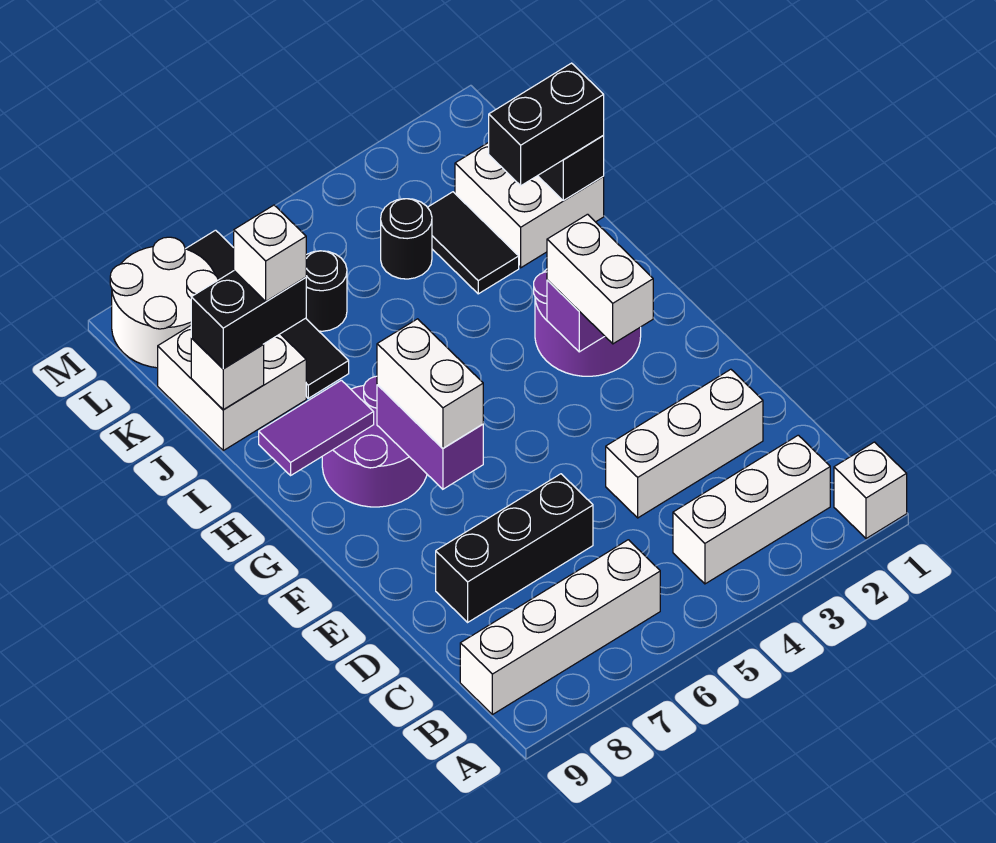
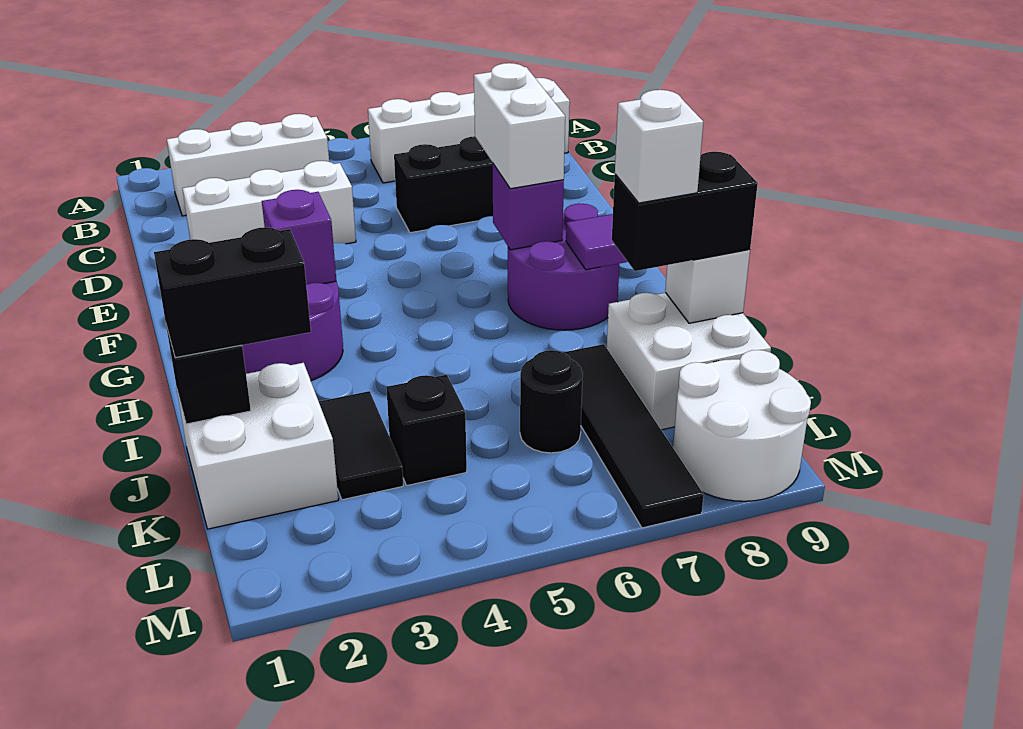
white brick A1 level 1 -> none
white brick F3:G3 level 3 -> none
purple brick F7:G7 level 2 -> purple brick G7 level 2
black round brick K4 level 1 -> black brick K4 level 1

